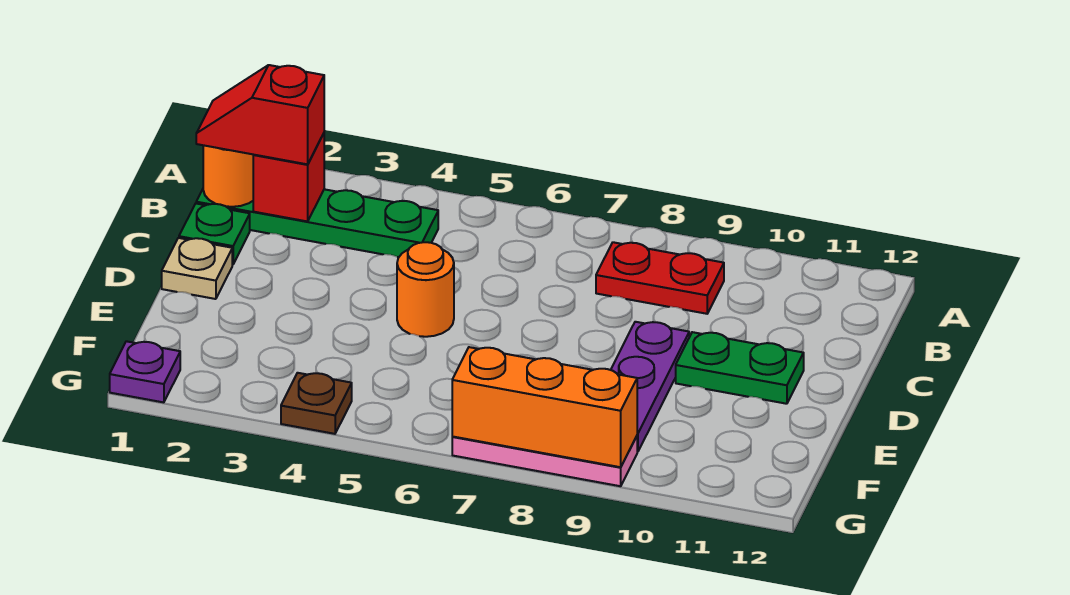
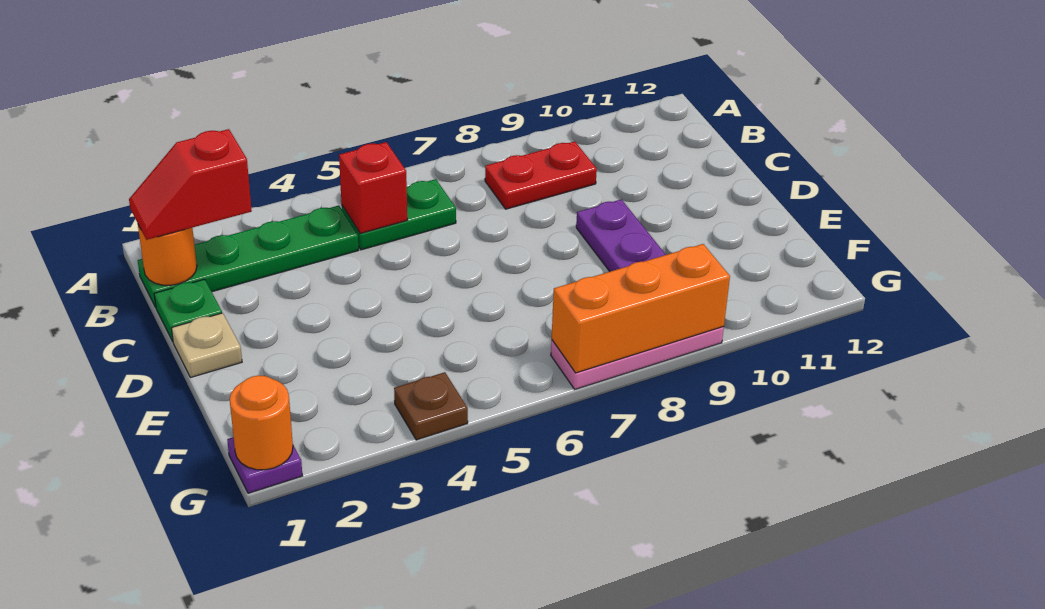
red brick B2 level 2 -> red brick B5 level 2
orange round brick D5 level 1 -> orange round brick G1 level 2
green plate D10:D11 level 1 -> green plate B5:B6 level 1

